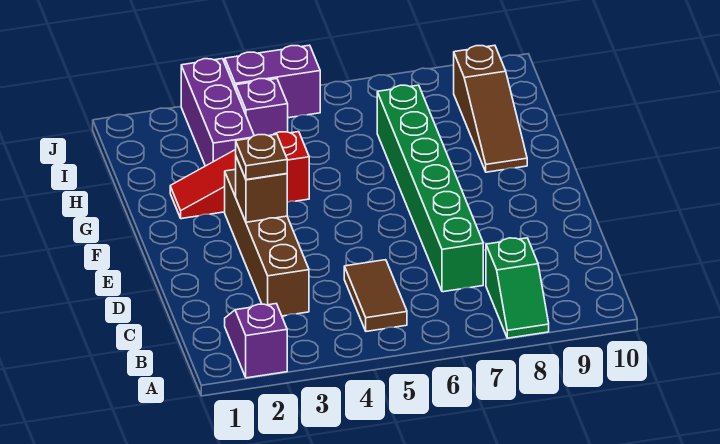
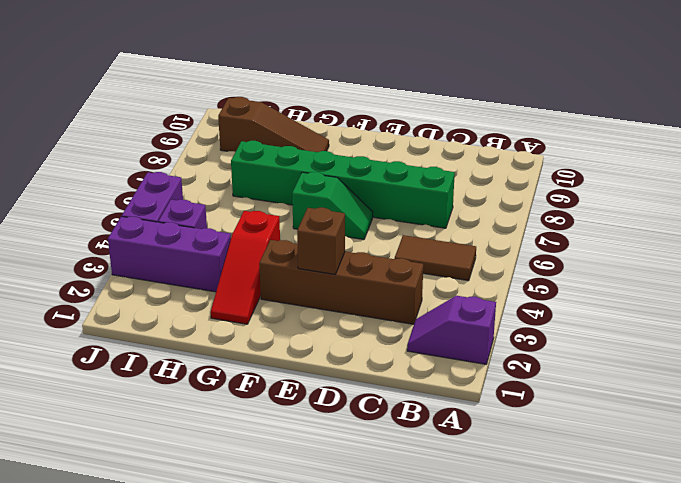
green slope A8:B8 level 1 top B -> green slope E6:F6 level 1 top F
brown plate E3 level 3 -> none

